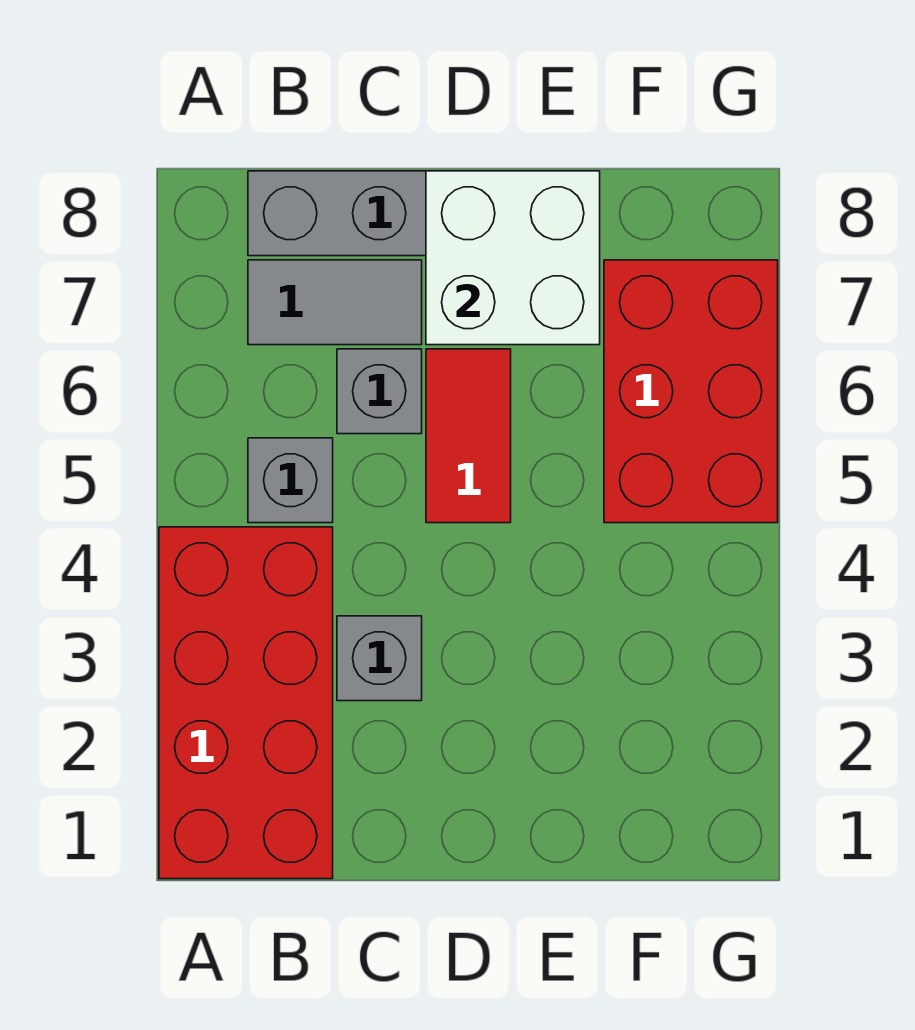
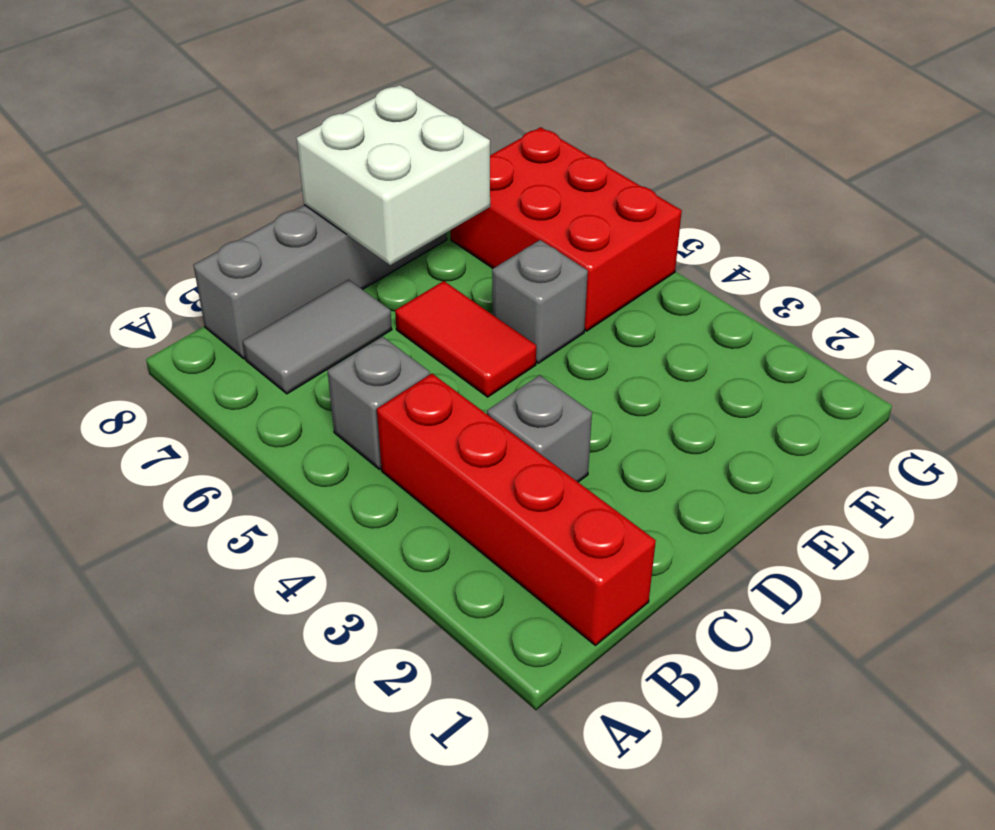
red brick A1:B4 level 1 -> red brick B1:B4 level 1
grey brick C6 level 1 -> grey brick E5 level 1

